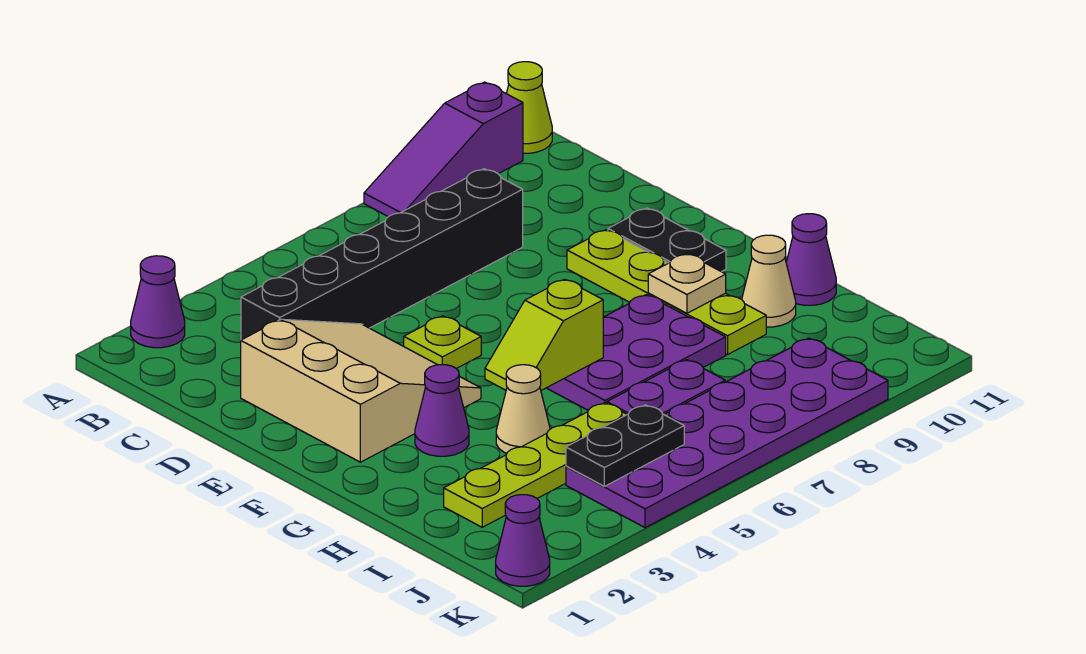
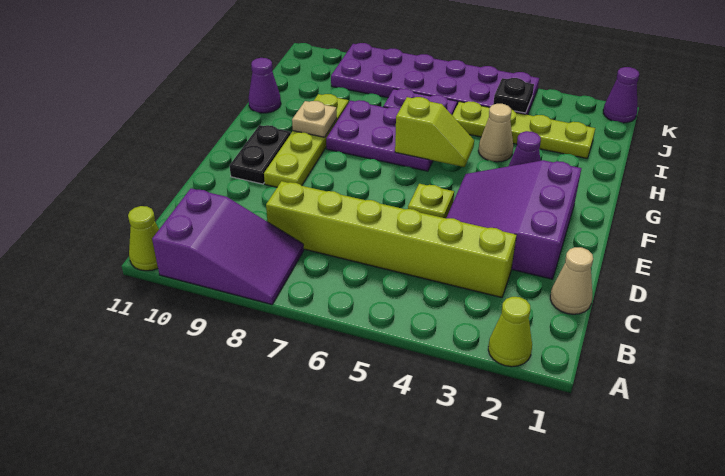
purple cone A2 level 1 -> lime cone A2 level 1
purple slope A8:A10 level 1 top 10 -> purple slope A8:B10 level 1 top 10
black brick C3:C8 level 1 -> lime brick C3:C8 level 1
tan slope D2:F4 level 1 top 2 -> purple slope D2:F4 level 1 top 2
tan cone H10 level 1 -> tan cone C1 level 1
black plate J4:J5 level 2 -> black plate J4 level 2

